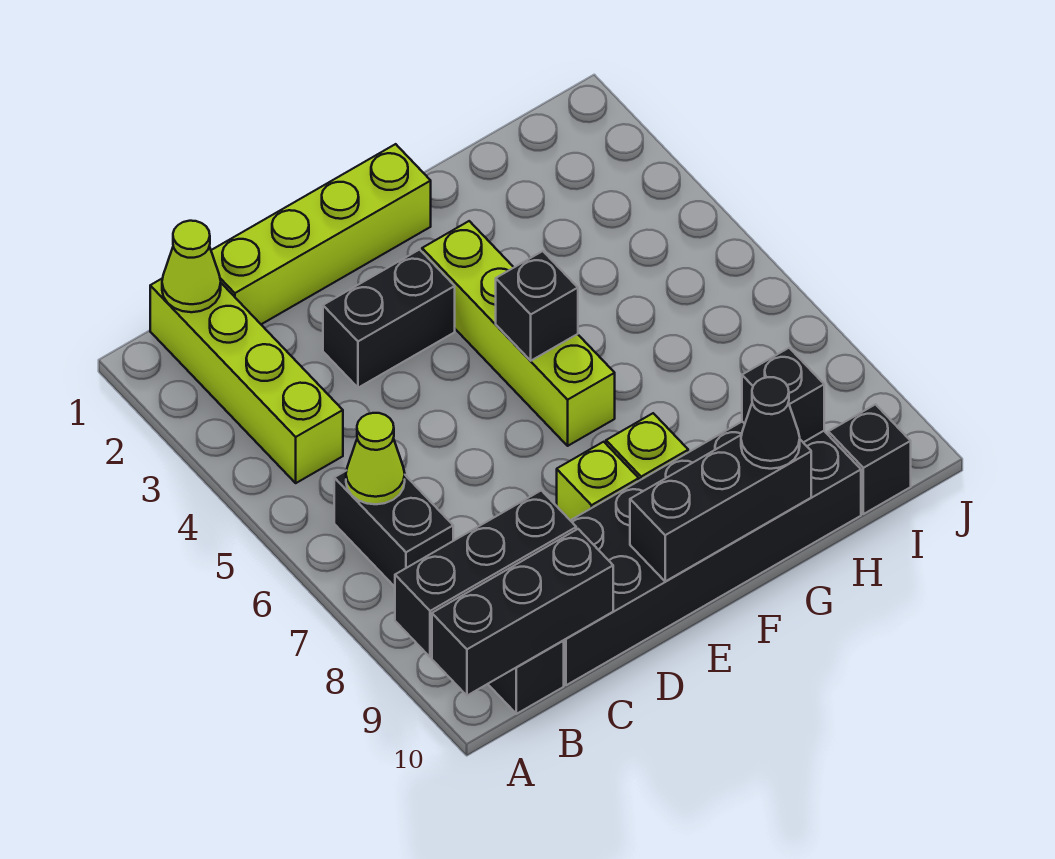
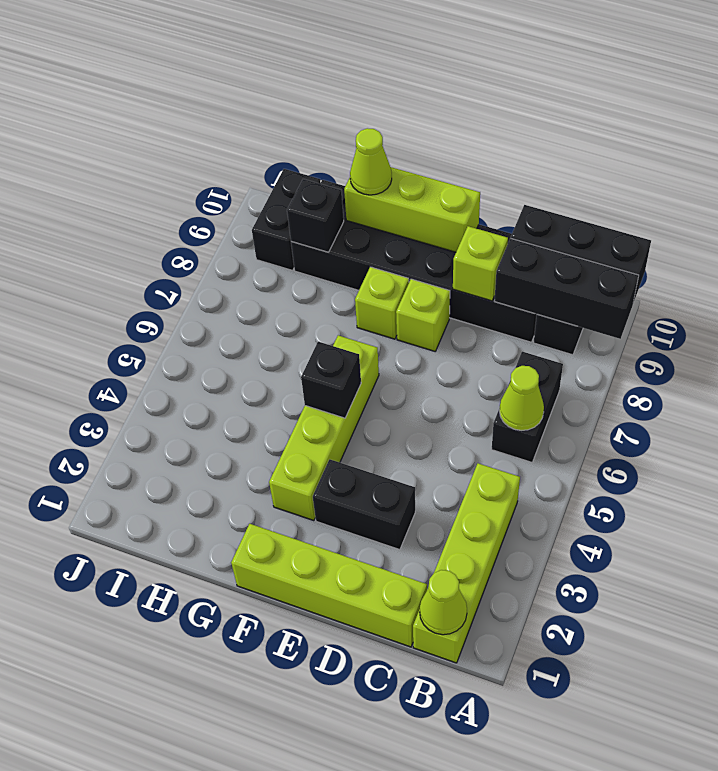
none -> lime brick D9 level 2
black brick E10:G10 level 2 -> lime brick E10:G10 level 2
black cone G10 level 3 -> lime cone G10 level 3
black brick I10 level 1 -> black brick I9:I10 level 1

